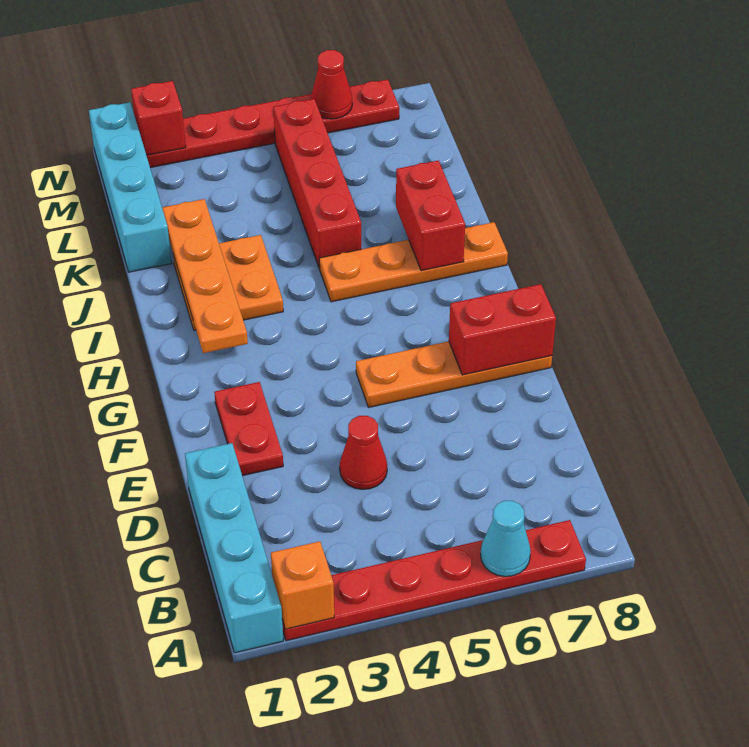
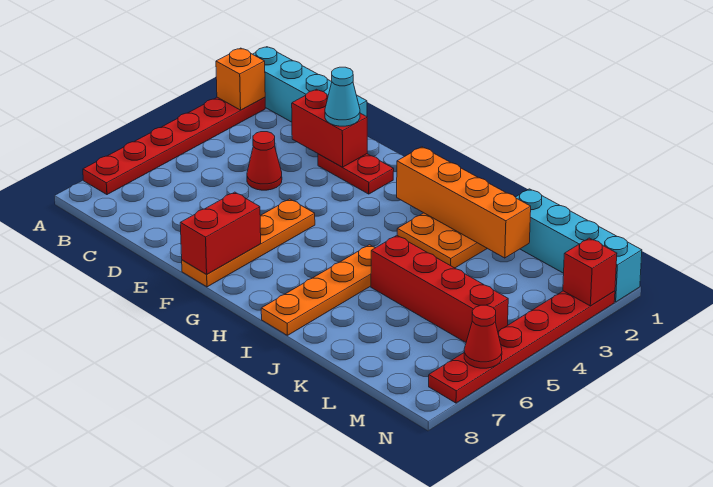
cyan cone A6 level 2 -> cyan cone E2 level 3
orange plate H2:K2 level 2 -> orange brick H2:K2 level 2
red brick I7:J7 level 2 -> red brick D2:E2 level 2

